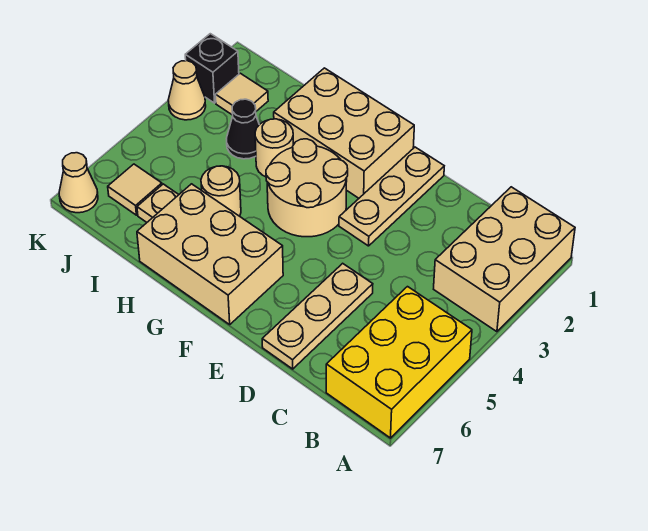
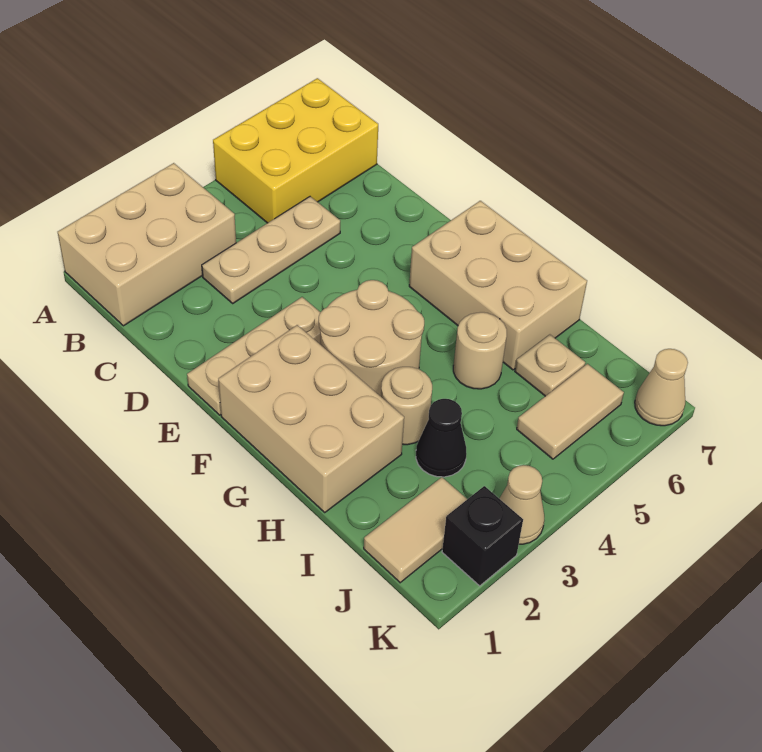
tan plate D5:D7 level 1 -> tan plate C3:C5 level 1
tan tile J2 level 1 -> tan tile J1:J2 level 1
tan tile J6 level 1 -> tan tile J5:J6 level 1

